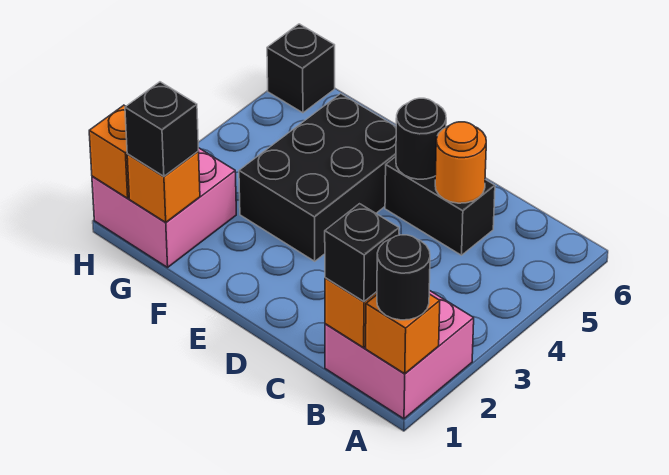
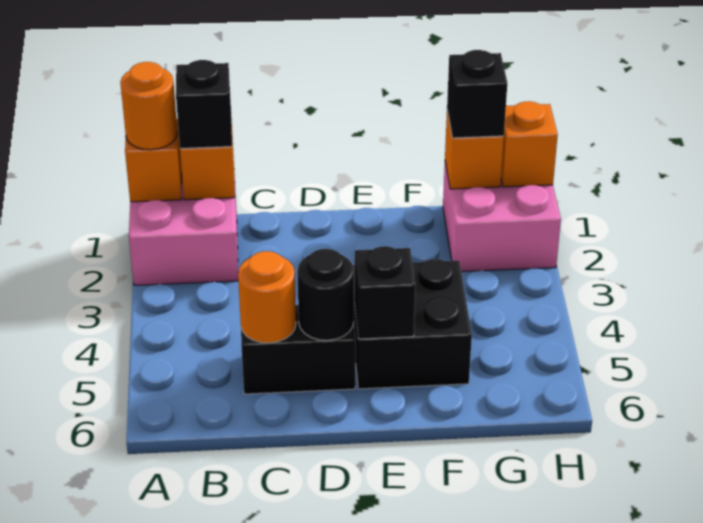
black round brick A1 level 3 -> orange round brick A1 level 3
black brick E3:F5 level 1 -> black brick E4:F5 level 1
black brick H6 level 1 -> black brick E5 level 2

